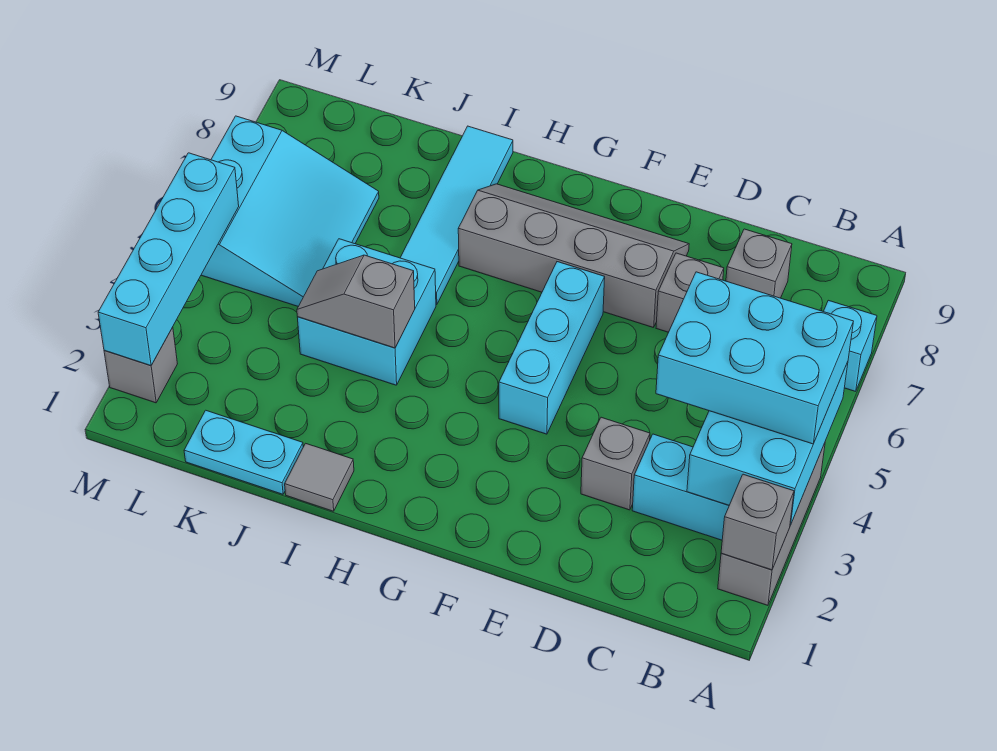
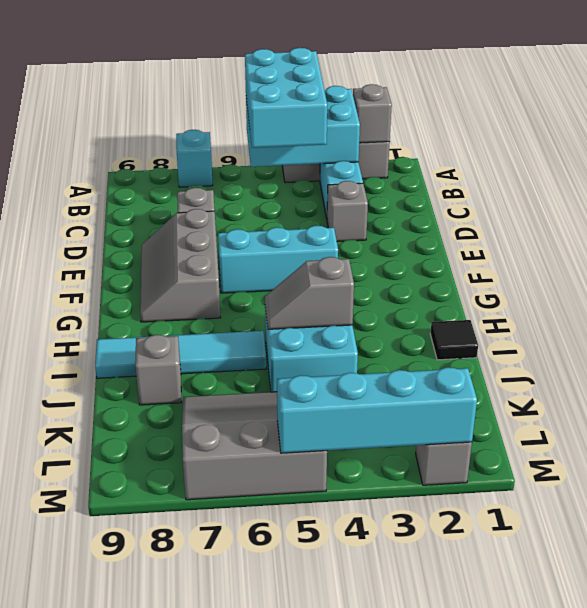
grey brick C8 level 1 -> grey brick J8 level 1
grey slope E7:H8 level 1 top 7 -> grey slope E7:G8 level 1 top 7
grey tile I1 level 1 -> black tile I1 level 1
grey slope I4:J4 level 2 top I -> grey slope I4:I5 level 2 top 4
cyan plate J1:K1 level 1 -> none
cyan slope K5:M7 level 1 top M -> grey slope K5:M7 level 1 top M

